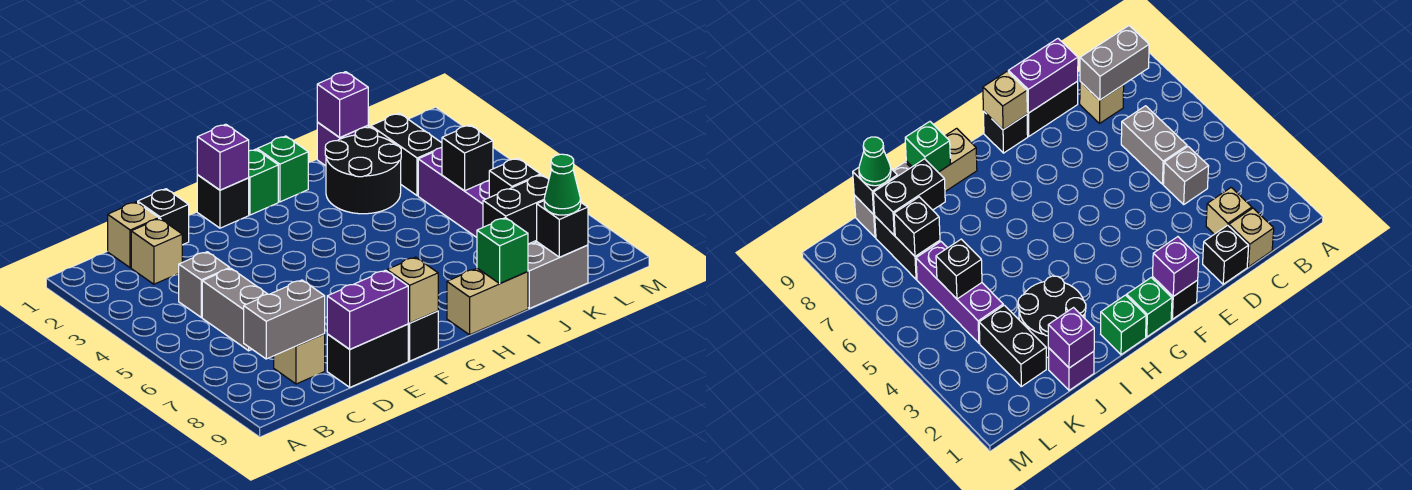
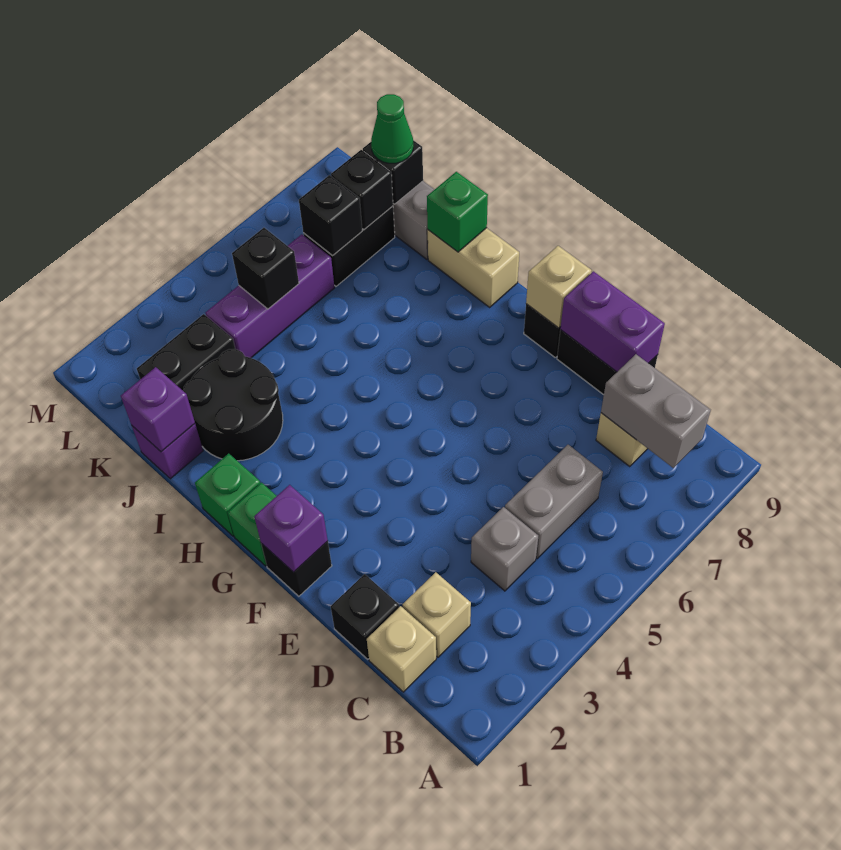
black brick J8:K8 level 2 -> black brick K8 level 2

